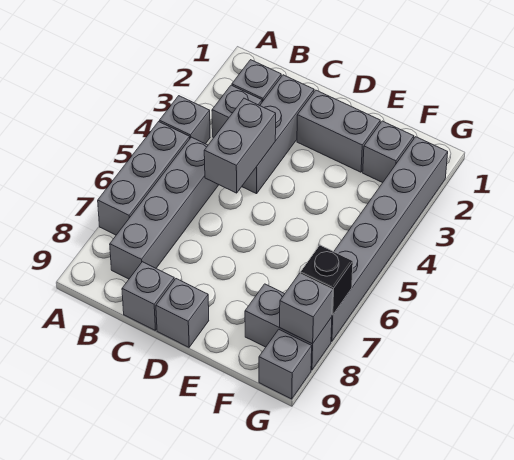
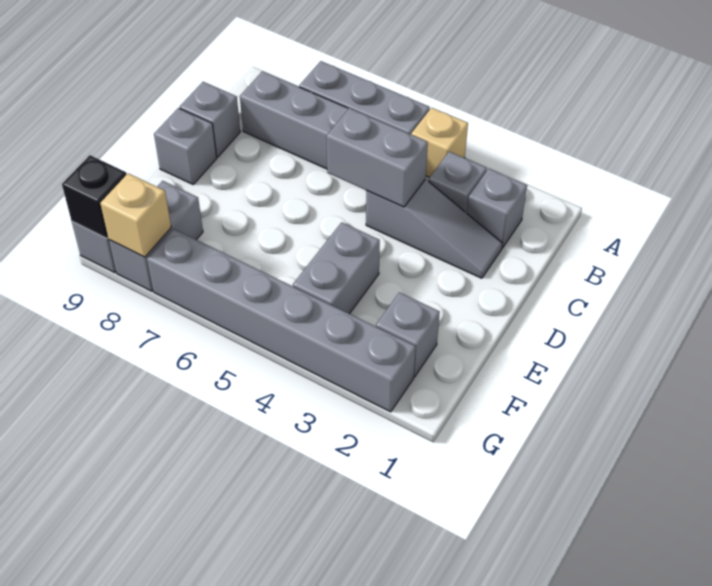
grey brick A4 level 1 -> tan brick A4 level 1
grey brick C2:C4 level 1 -> grey slope C2:C4 level 1 top 4
grey brick D2:E2 level 1 -> grey brick E4:F4 level 1
black brick G7 level 2 -> black brick G9 level 2
grey brick G8 level 2 -> tan brick G8 level 2

